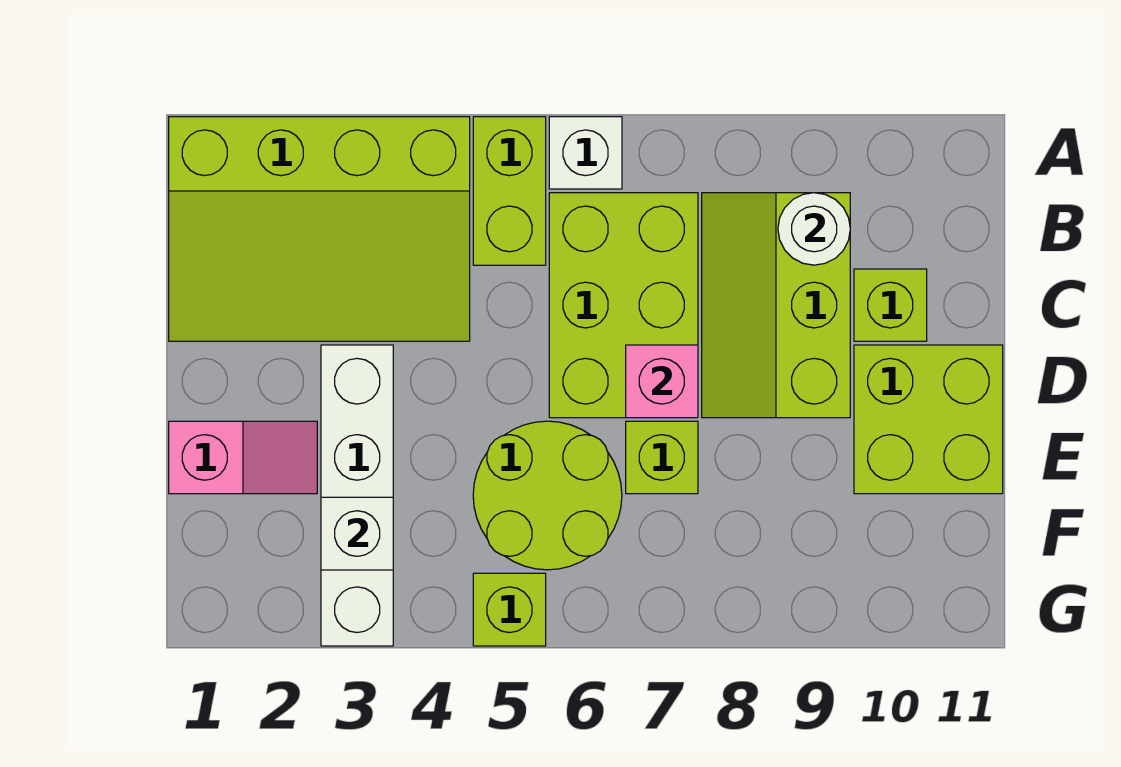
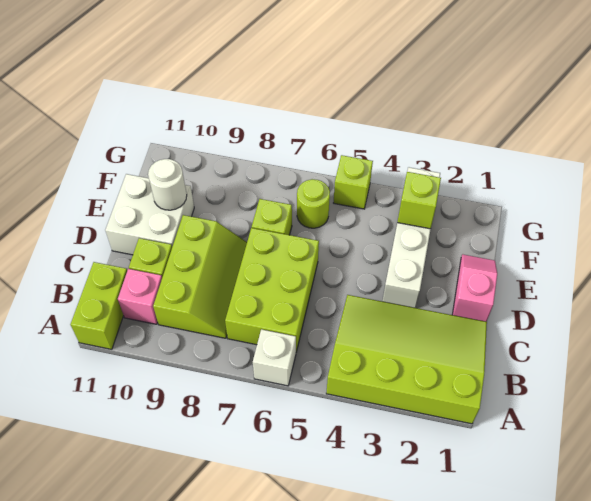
lime brick A5:B5 level 1 -> lime brick A11:B11 level 1
white round brick B9 level 2 -> white round brick E10 level 2
pink brick D7 level 2 -> pink brick B10 level 1
lime brick D10:E11 level 1 -> white brick D10:E11 level 1
pink slope E1:E2 level 1 top 1 -> pink slope D1:E1 level 1 top D
lime round brick E5:F6 level 1 -> lime round brick F6 level 1
white brick F3 level 2 -> lime brick F3 level 2

